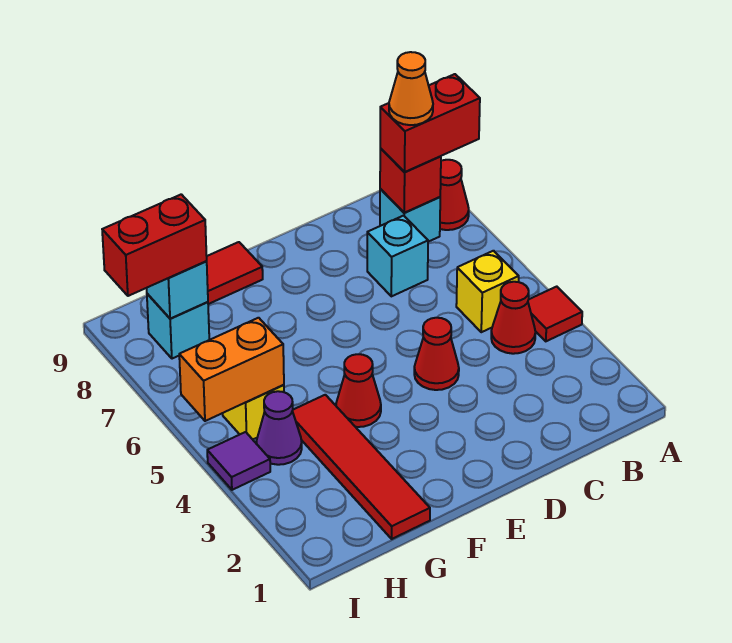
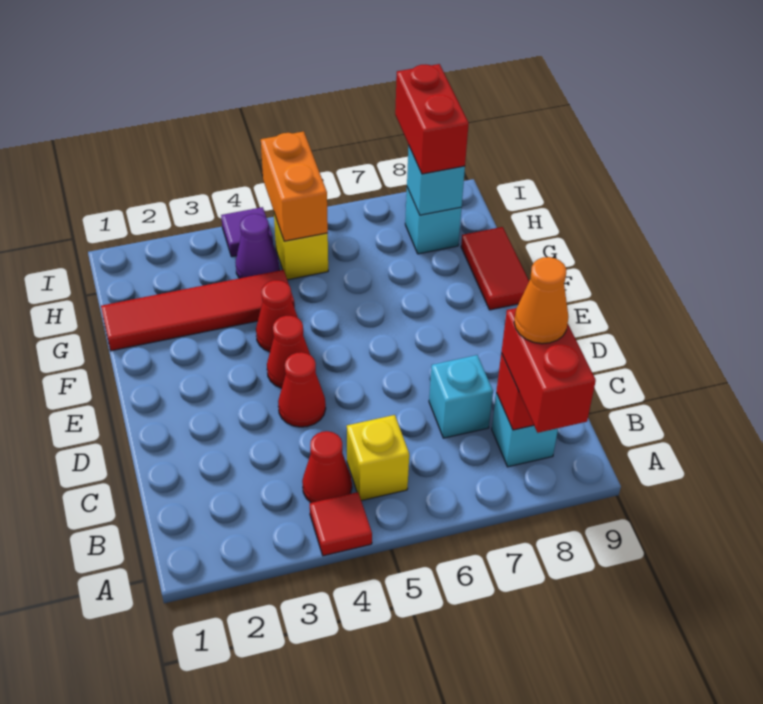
red cone A8 level 1 -> red cone E4 level 1

